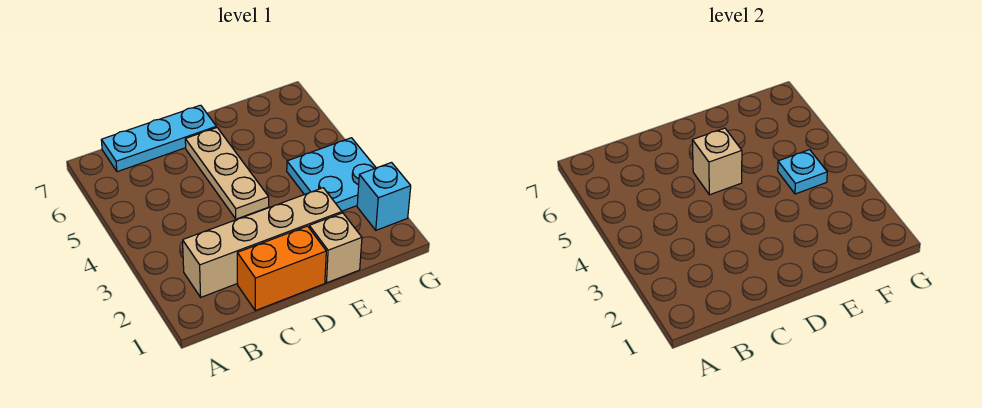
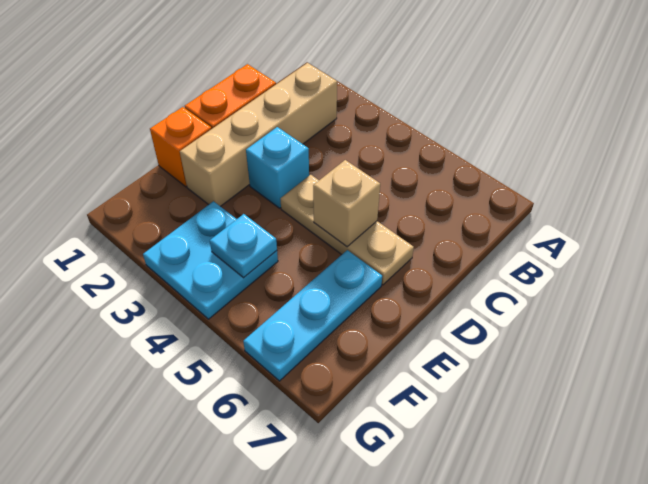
cyan plate B7:D7 level 1 -> cyan plate E6:G6 level 1
tan brick E1 level 1 -> orange brick E1 level 1
cyan brick G2 level 1 -> cyan brick D3 level 1

